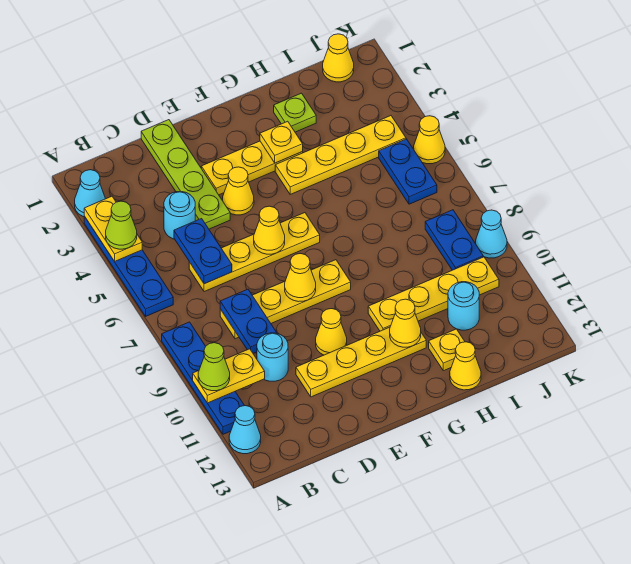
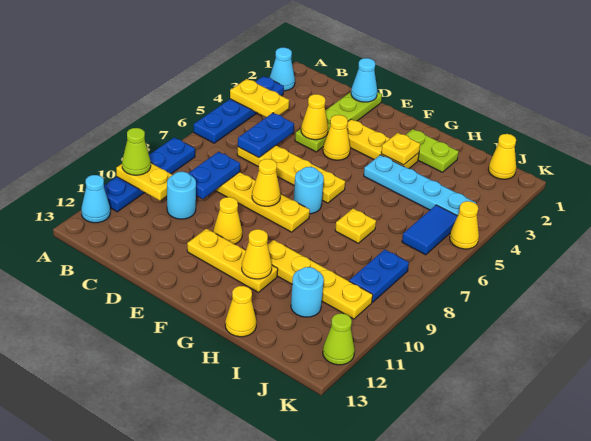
yellow plate A3:A4 level 2 -> yellow plate A4:B4 level 2
lime cone A4 level 3 -> lime cone K12 level 1
cyan round brick C4 level 1 -> cyan round brick F7 level 1
yellow plate D11:G11 level 1 -> yellow plate E11:G11 level 1
yellow cone E6 level 2 -> yellow cone D4 level 2
yellow plate G4:J4 level 1 -> cyan plate G4:J4 level 1
lime plate H2 level 1 -> lime plate G2:H2 level 1
yellow plate H12 level 1 -> yellow plate H7 level 1
blue plate J5:J6 level 1 -> blue tile J5:J6 level 1
cyan cone K9 level 1 -> cyan cone D1 level 2

